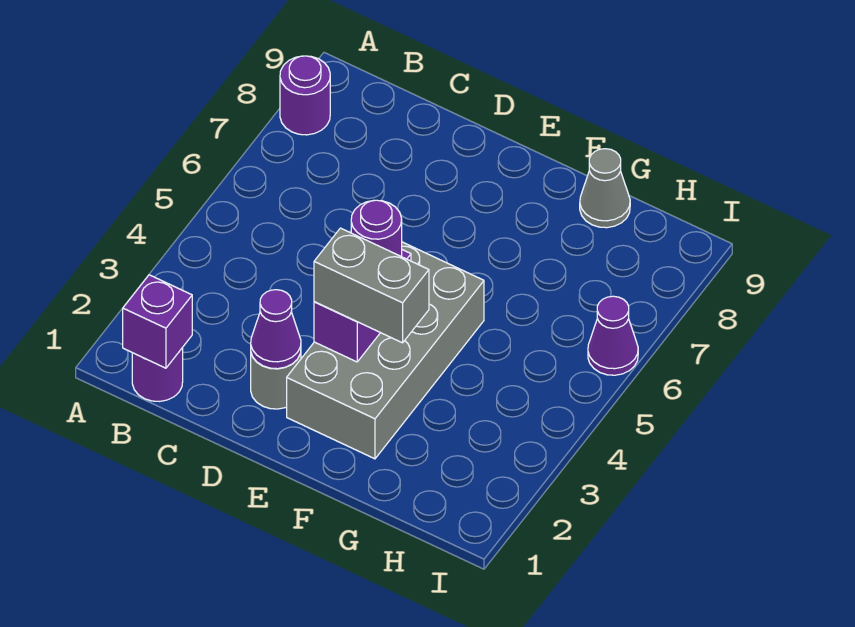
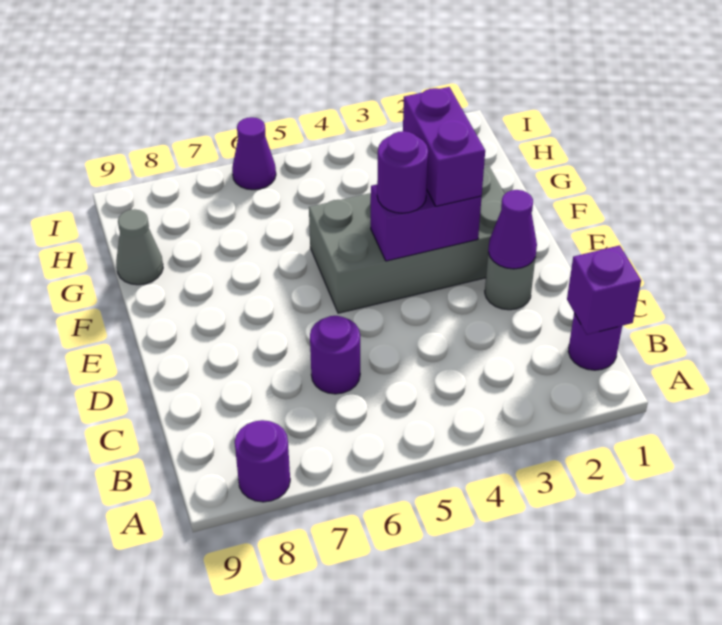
none -> purple round brick C6 level 1
grey brick E3:F3 level 3 -> purple brick E3:F3 level 3

